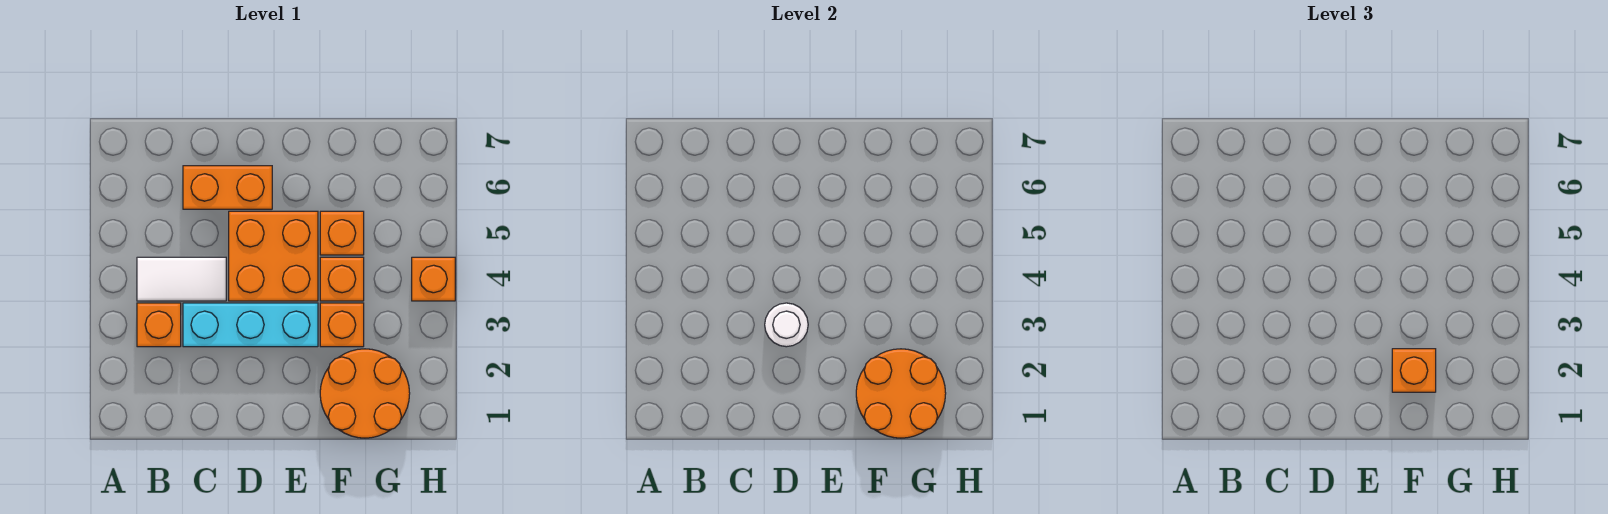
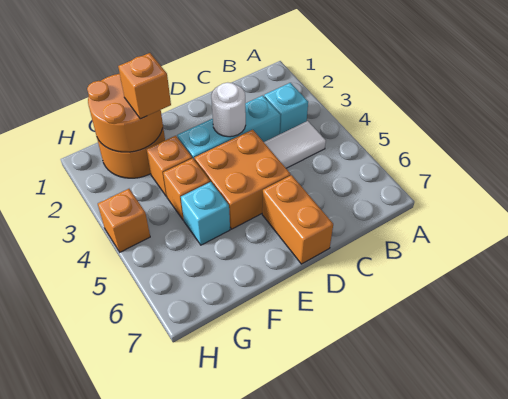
orange brick B3 level 1 -> cyan brick B3 level 1
orange brick C6:D6 level 1 -> orange brick D6:D7 level 1
orange brick F5 level 1 -> cyan brick F5 level 1

